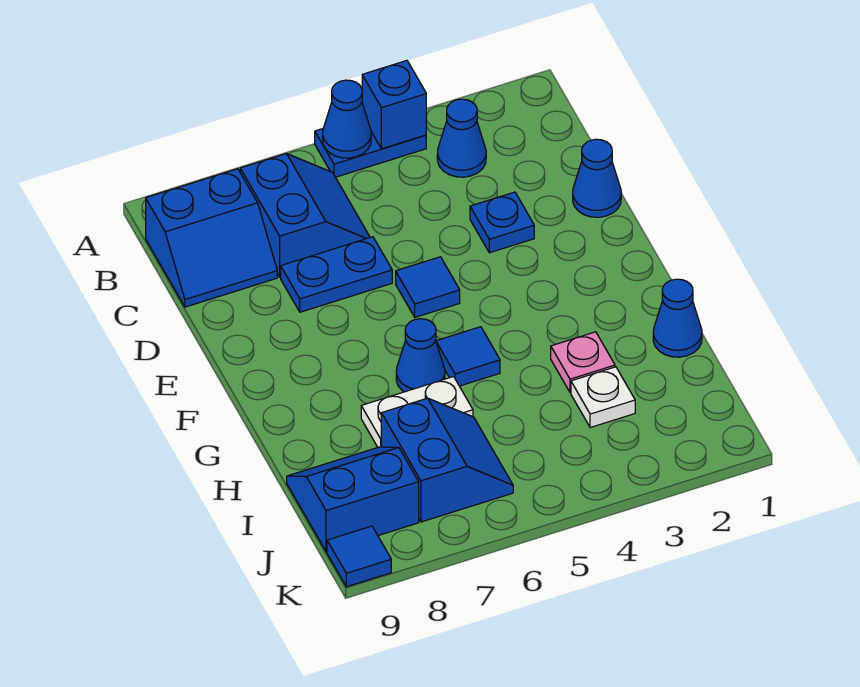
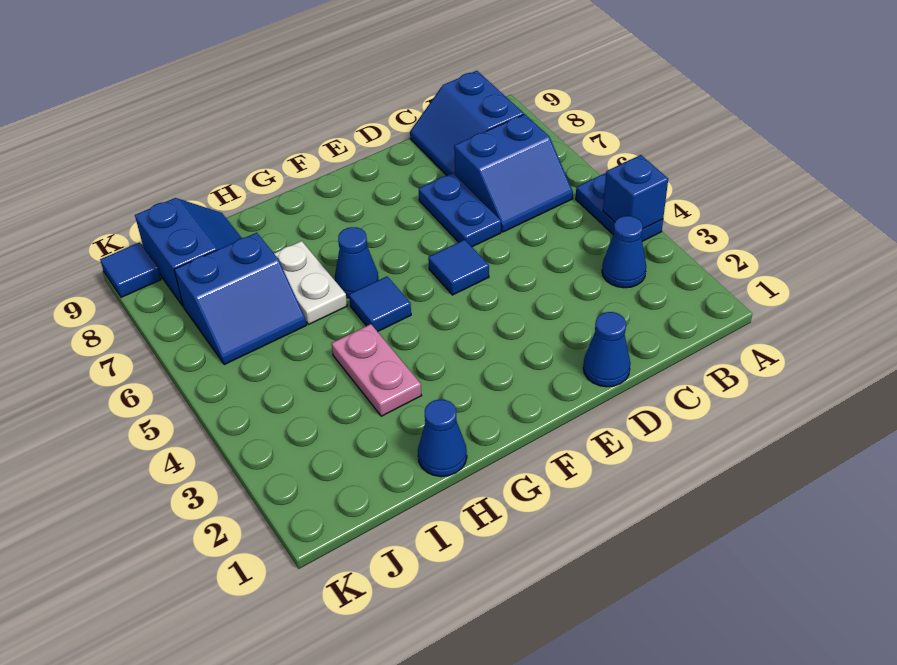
blue cone A5 level 2 -> none
blue plate D3 level 1 -> none
pink plate H3 level 1 -> pink plate H3:H4 level 1
white plate I3 level 1 -> none

